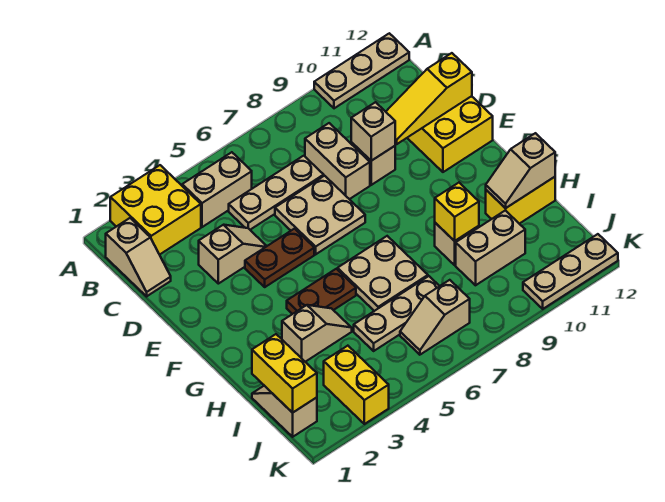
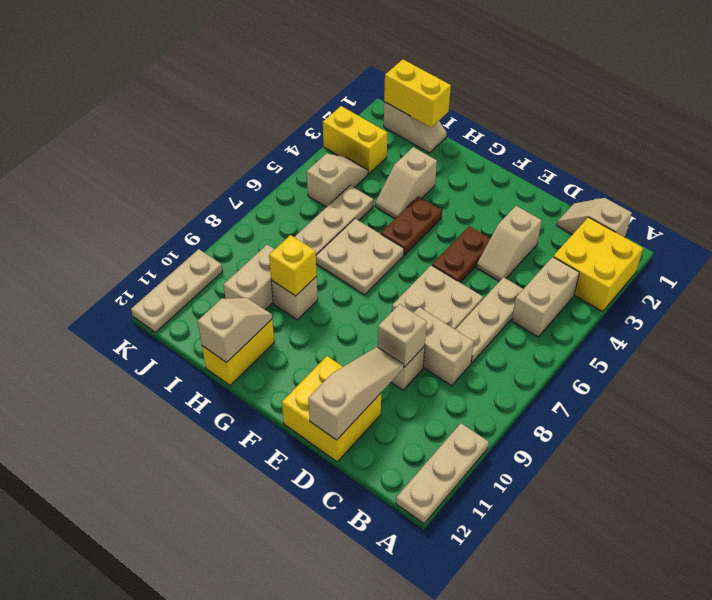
yellow slope D10:D12 level 2 top 12 -> tan slope D10:D12 level 2 top 12
tan slope J6:J7 level 1 top 7 -> tan slope J4:J5 level 1 top 5

